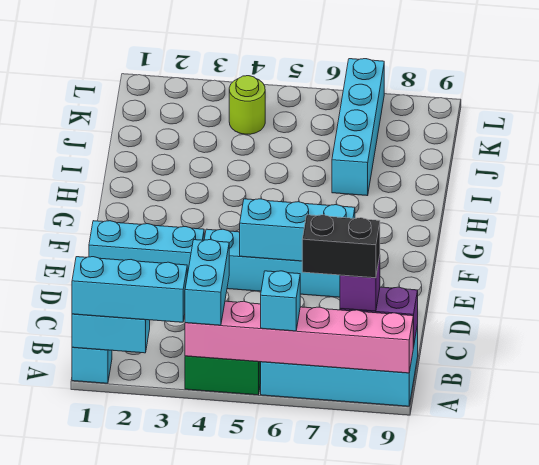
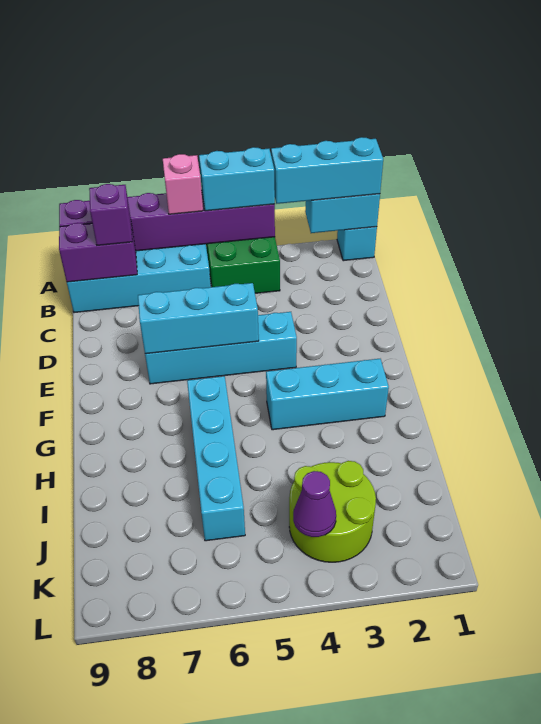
pink brick A4:A9 level 2 -> purple brick A4:A9 level 2
cyan brick A4:B4 level 3 -> cyan brick A4:A5 level 3
cyan brick A6 level 3 -> pink brick A6 level 3
black brick B7:B8 level 4 -> none
cyan brick E1:E3 level 1 -> cyan brick G2:G4 level 1
cyan brick I7:L7 level 1 -> cyan brick G6:J6 level 1
lime round brick K4 level 1 -> lime round brick J3:K4 level 1
none -> purple cone K4 level 2

